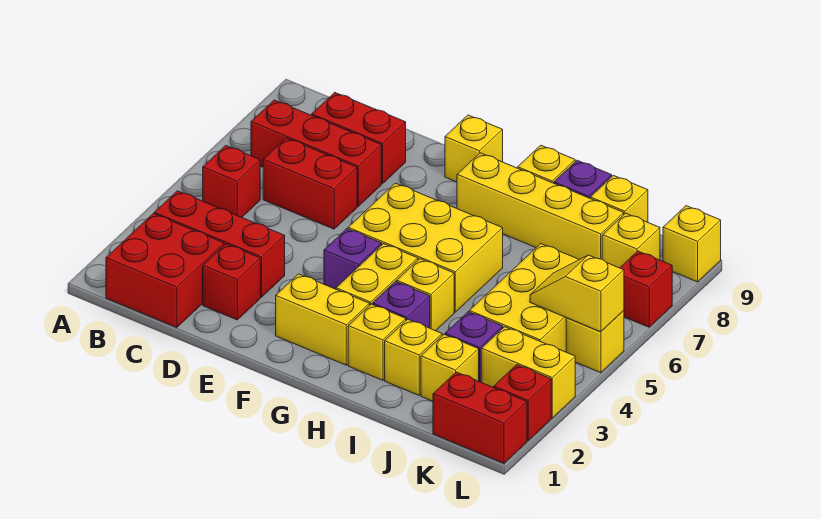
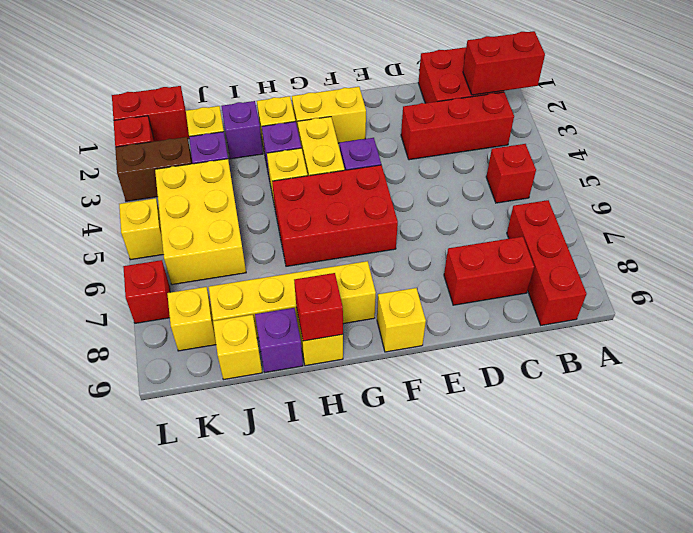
red brick B7:D7 level 1 -> red brick B7:B9 level 1
red brick C6:D6 level 1 -> red brick A2:B2 level 2
red brick D2 level 1 -> red brick H9 level 2
yellow brick F5:H6 level 1 -> red brick F5:H6 level 1
yellow brick I2 level 1 -> purple brick I2 level 1
yellow brick K3:L3 level 1 -> brown brick K3:L3 level 1
yellow slope K5:L5 level 2 top L -> none
yellow brick L9 level 1 -> none

